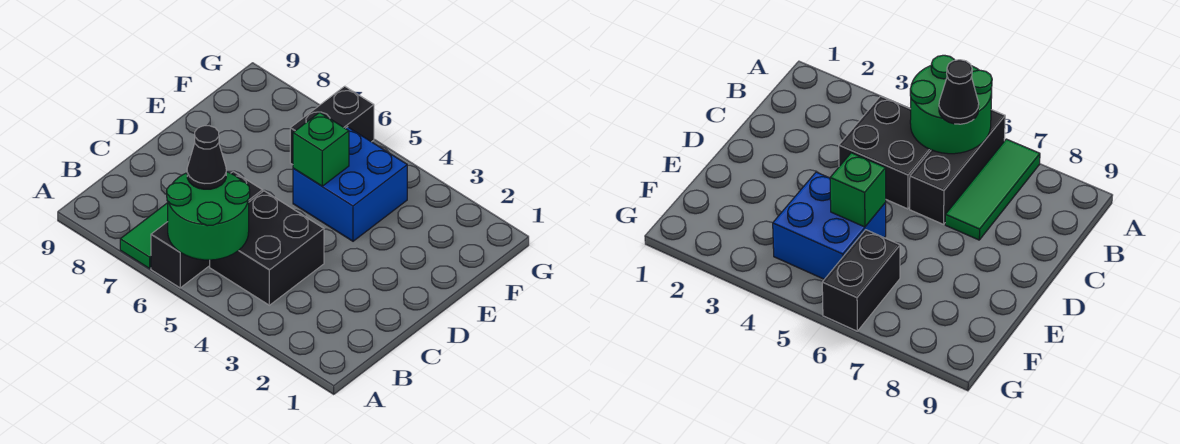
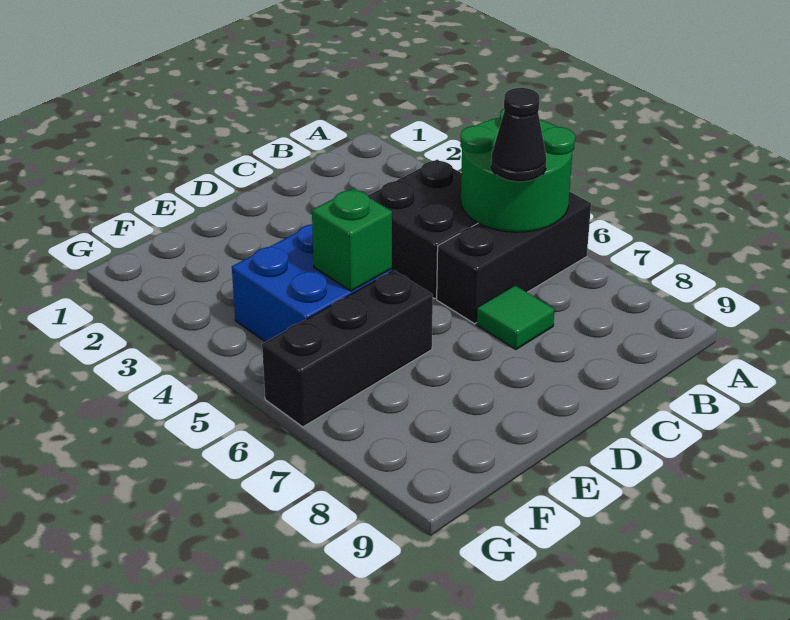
green tile A7:C7 level 1 -> green tile C7 level 1
black brick F6:G6 level 1 -> black brick E6:G6 level 1

